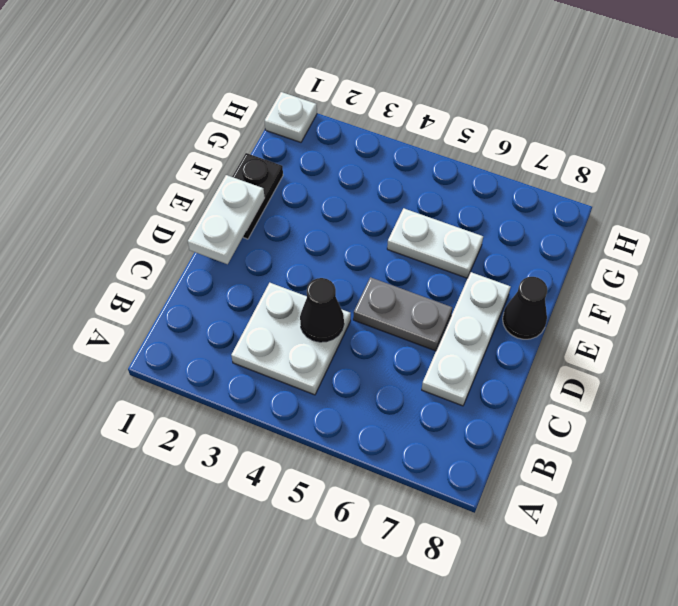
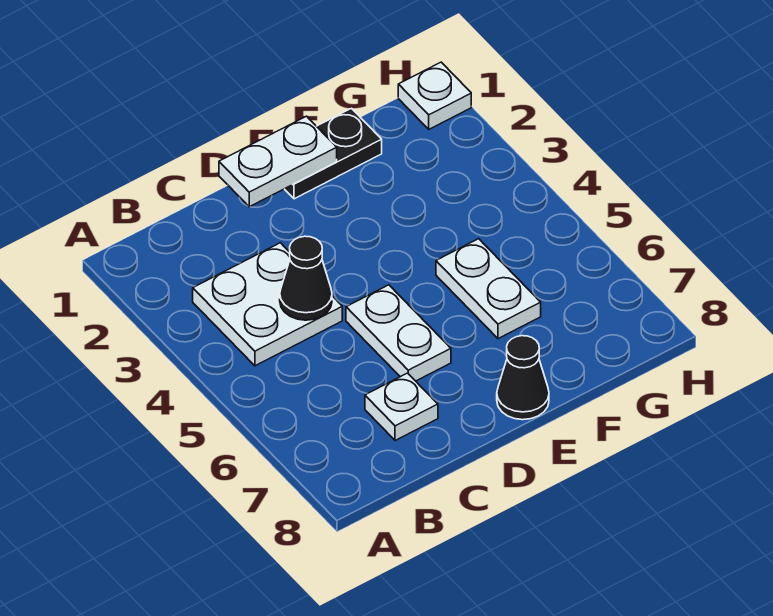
white plate C7:E7 level 1 -> white plate C7 level 1
grey plate D5:D6 level 1 -> white plate D5:D6 level 1

